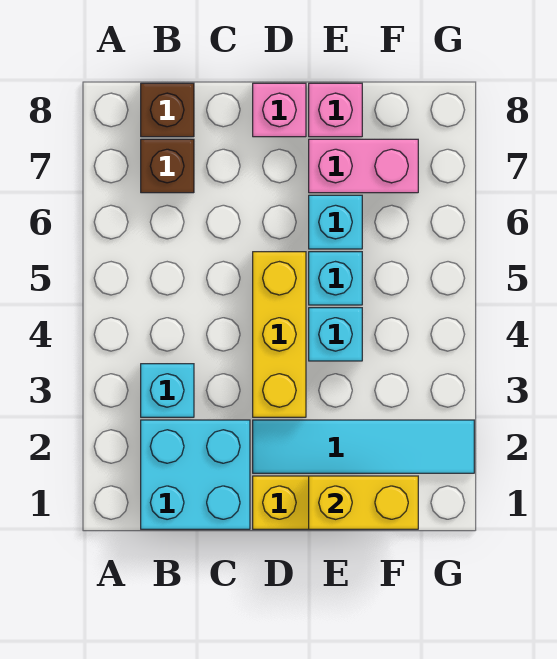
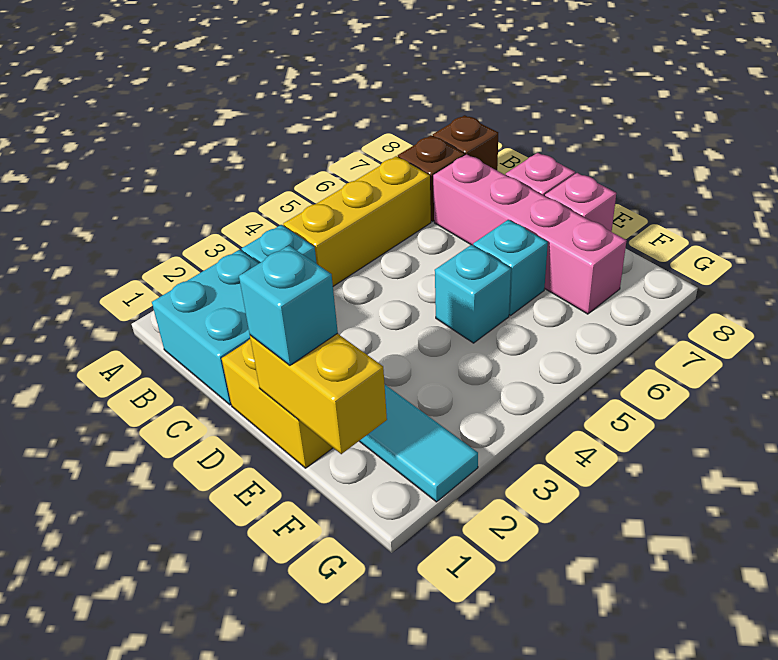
yellow brick D3:D5 level 1 -> yellow brick B4:B6 level 1
cyan brick E4 level 1 -> cyan brick E1 level 3
pink brick E7:F7 level 1 -> pink brick C7:F7 level 1

